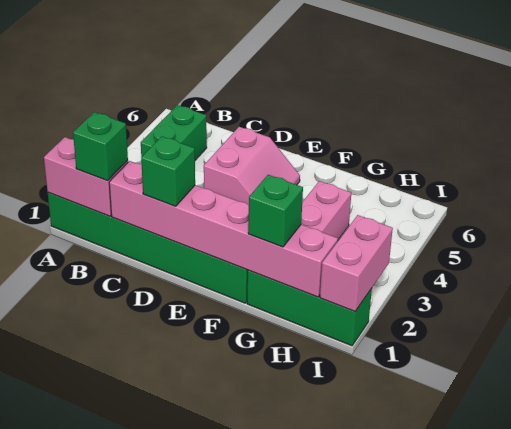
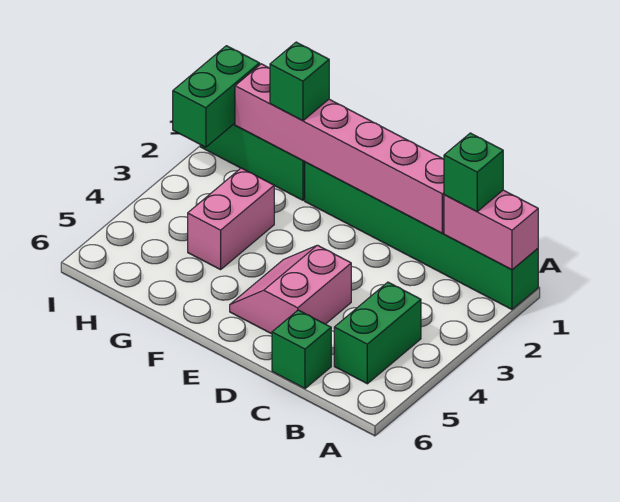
green brick D1 level 3 -> green brick C6 level 1
pink brick I1:I2 level 2 -> green brick I1:I2 level 2

